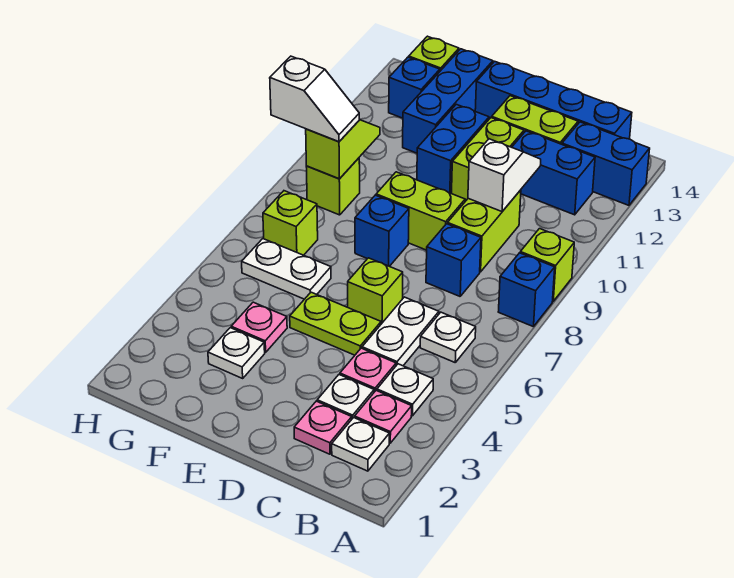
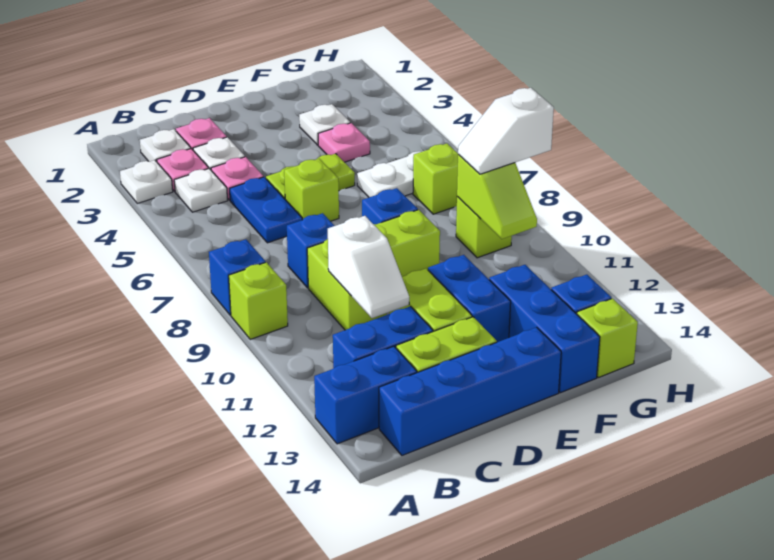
white plate B6 level 1 -> white plate A3 level 1
white plate C5:C6 level 1 -> blue plate C5:C6 level 1

